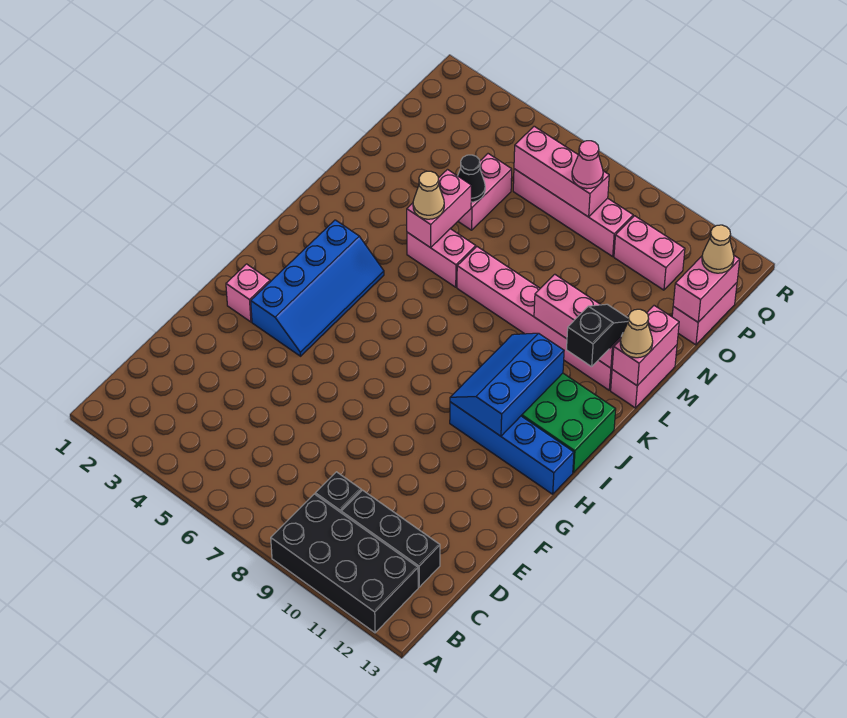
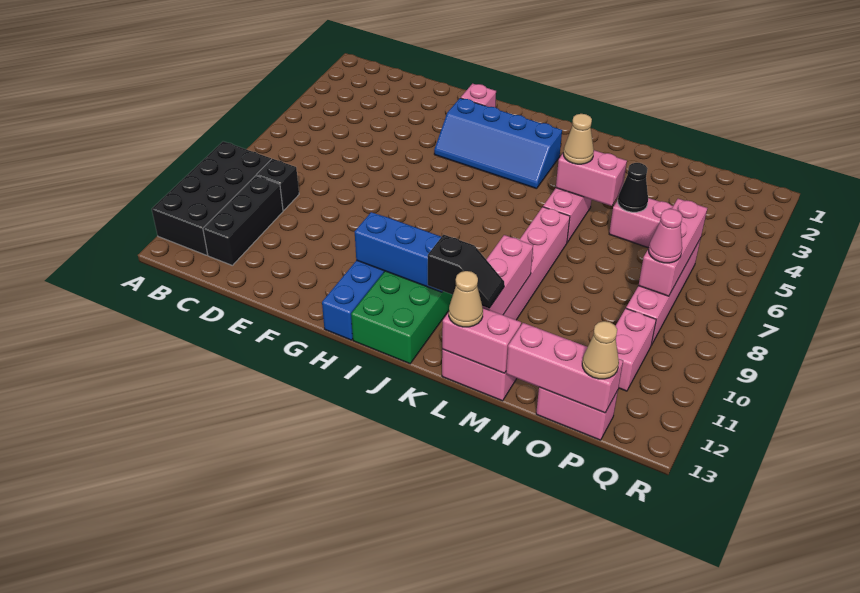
pink brick O13:P13 level 2 -> pink brick N13:P13 level 2

